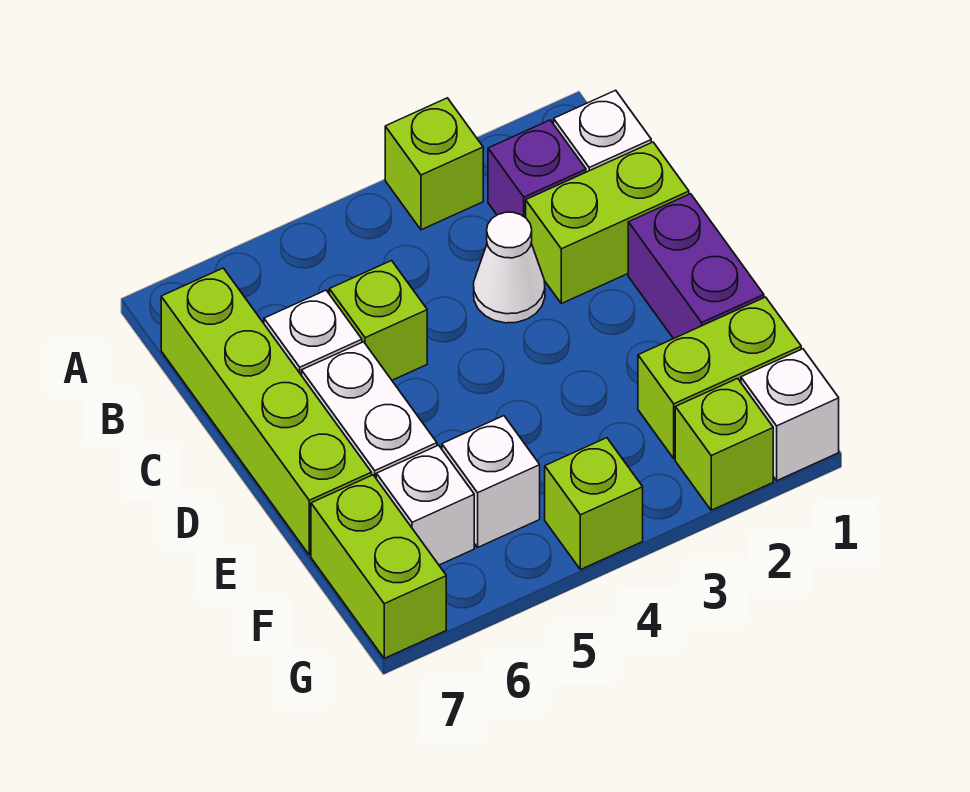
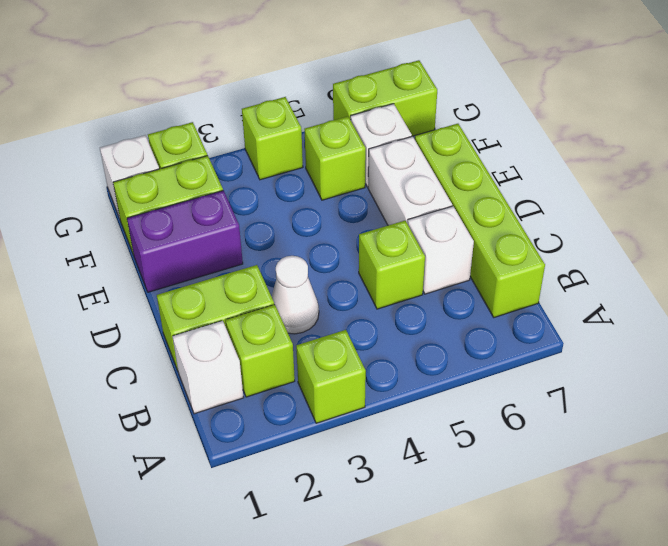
purple brick B2 level 1 -> lime brick B2 level 1
purple brick D1:E1 level 1 -> purple brick E1:E2 level 1
white brick F5 level 1 -> lime brick F5 level 1
lime brick F7:G7 level 1 -> lime brick G6:G7 level 1

